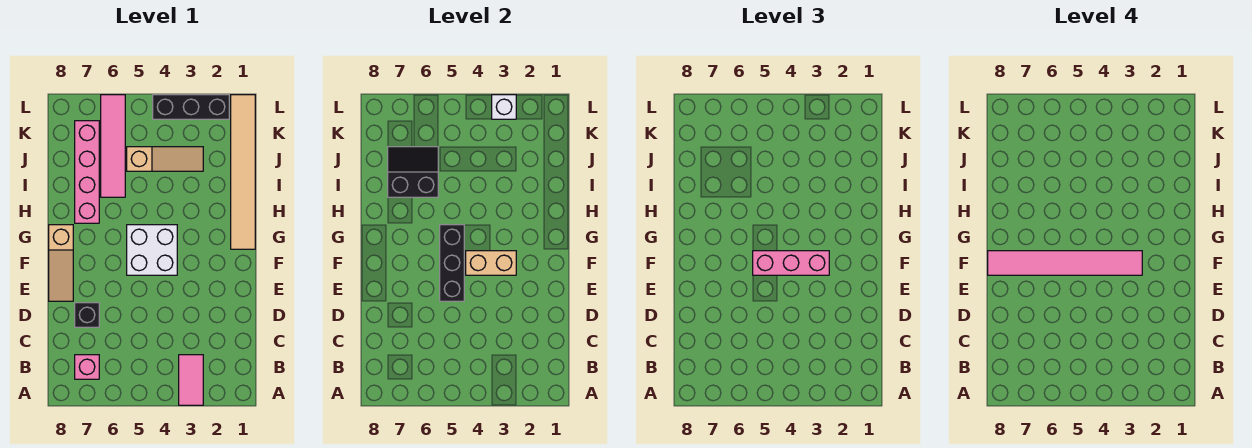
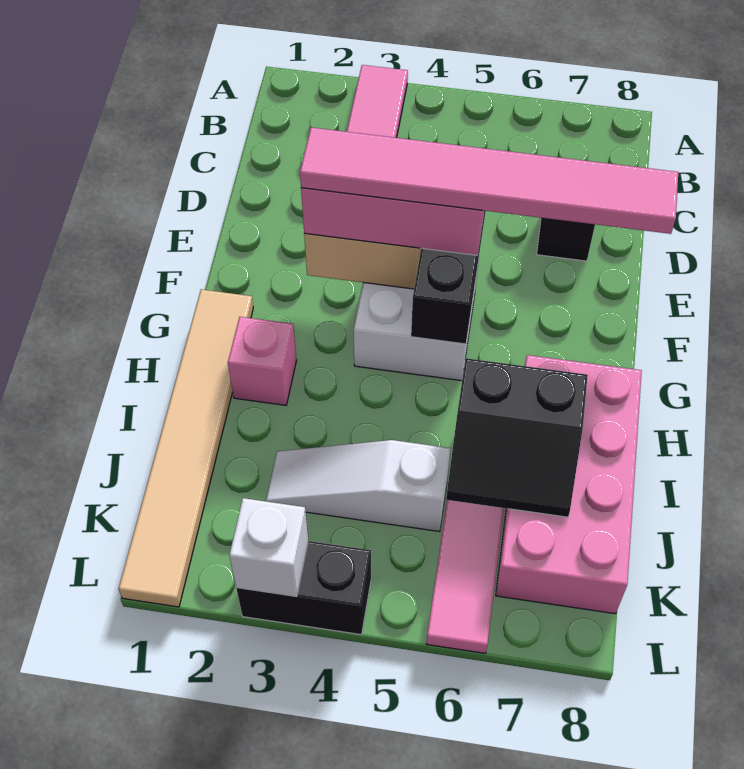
pink brick B7 level 1 -> pink brick H2 level 1
tan slope E8:G8 level 1 top G -> none
pink brick H7:K7 level 1 -> pink brick H7:K8 level 1
tan slope J3:J5 level 1 top 5 -> white slope J3:J5 level 1 top 5
black brick L2:L4 level 1 -> black brick L3:L4 level 1

